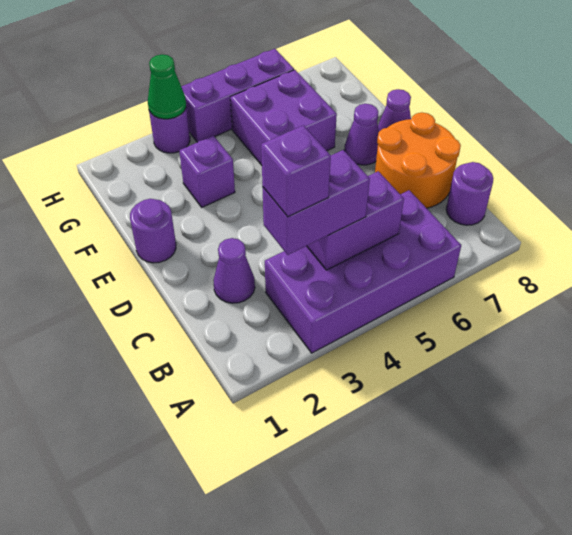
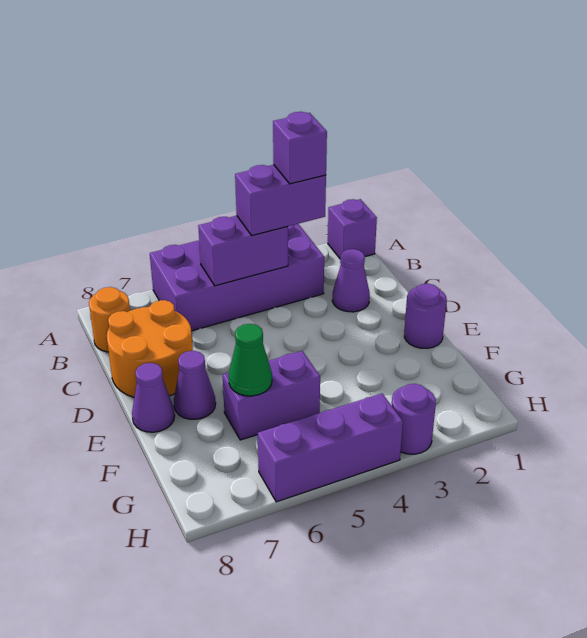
purple round brick B8 level 1 -> orange round brick B8 level 1
purple brick F3 level 1 -> purple brick A1 level 1
purple brick F5:G6 level 1 -> purple brick F5:F6 level 1
green cone H3 level 2 -> green cone F6 level 2

